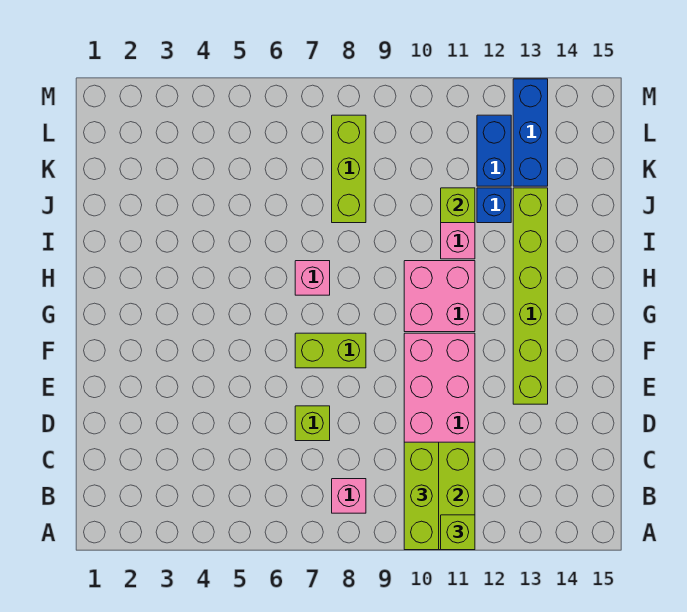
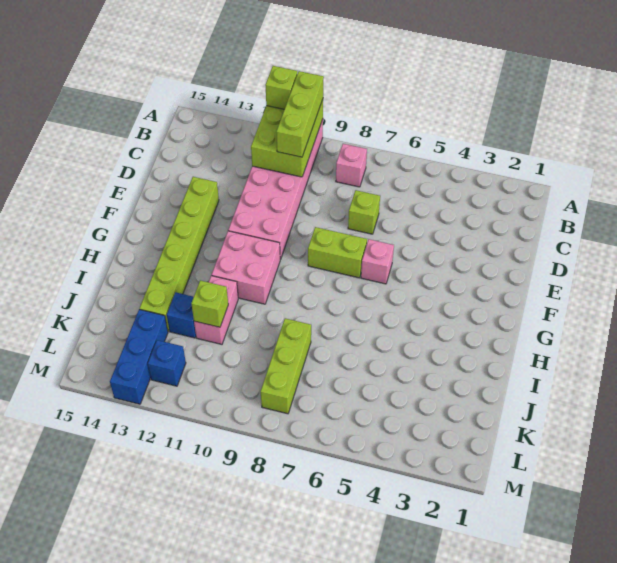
pink brick H7 level 1 -> pink brick F6 level 1
blue brick K12:L12 level 1 -> blue brick L12 level 1

